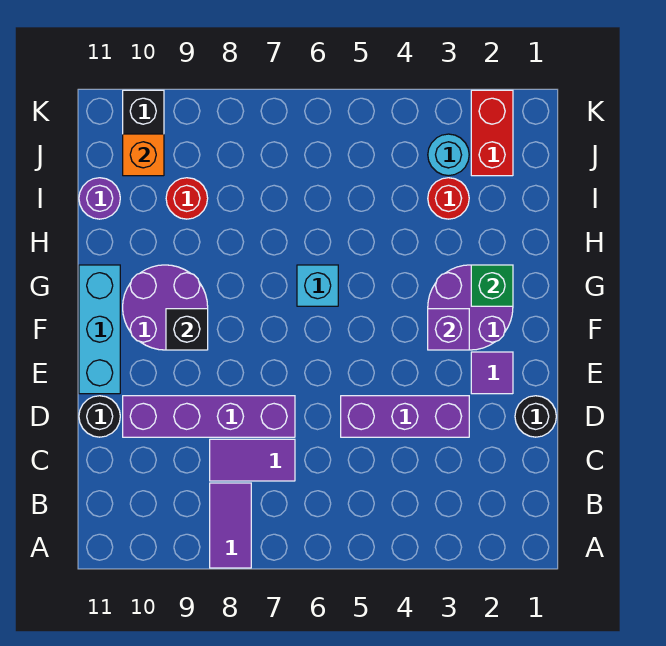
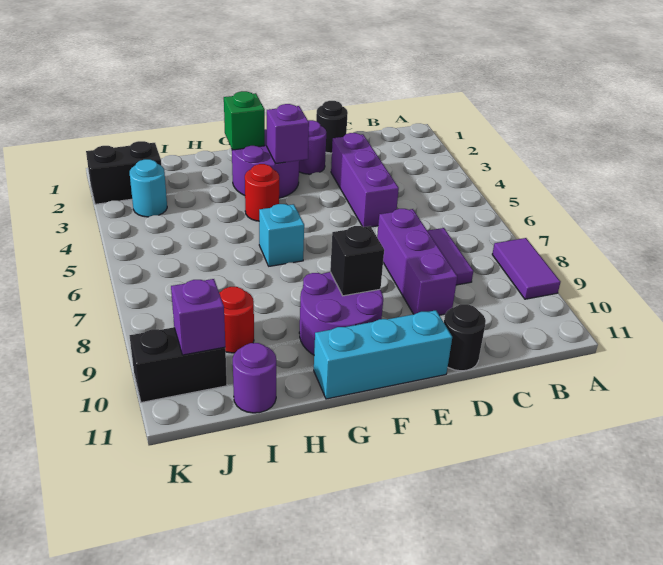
purple tile A8:B8 level 1 -> purple tile A8:A9 level 1
purple brick D7:D10 level 1 -> purple brick D7:D9 level 1
purple tile E2 level 1 -> purple round brick E2 level 1
red round brick I3 level 1 -> red round brick G4 level 1
red brick J2:K2 level 1 -> black brick J2:K2 level 1
orange brick J10 level 2 -> purple brick J10 level 2

